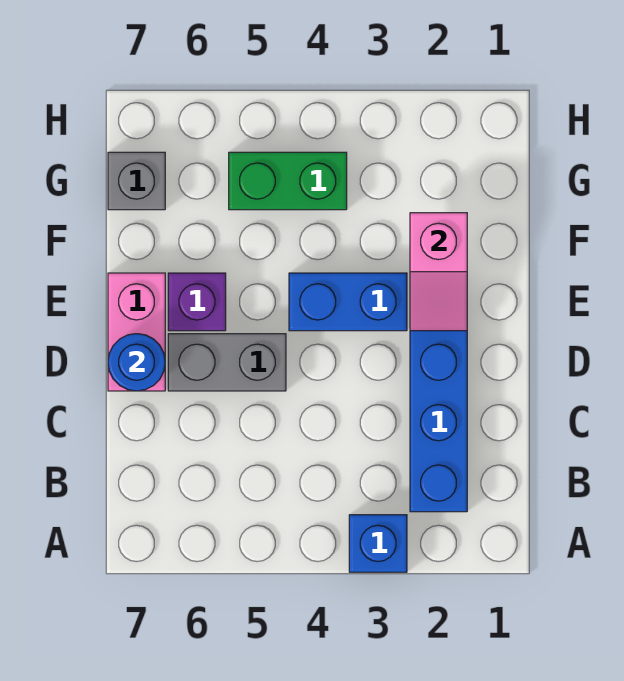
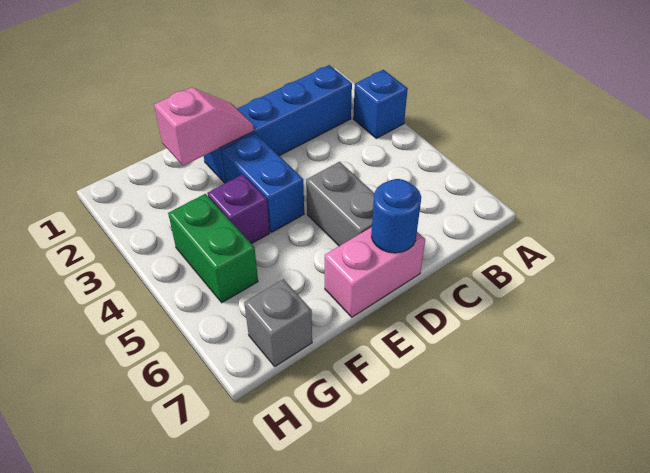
purple brick E6 level 1 -> purple brick F4 level 1

